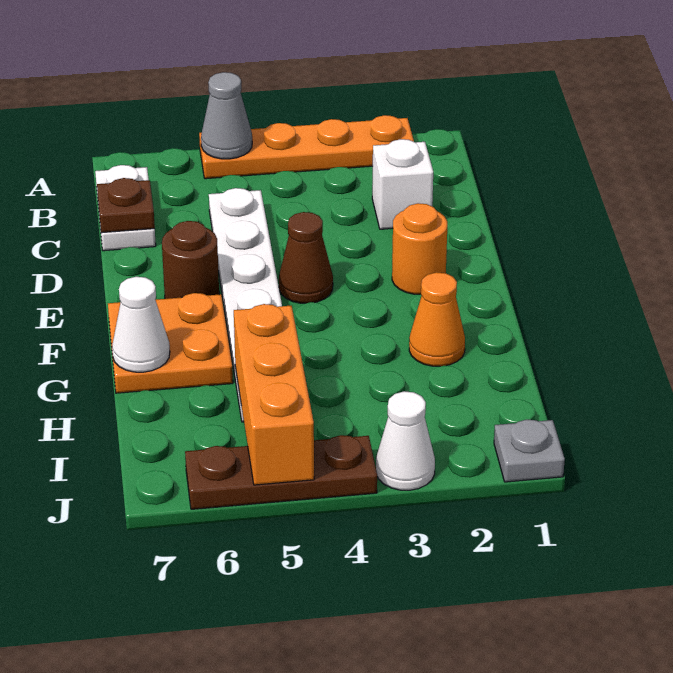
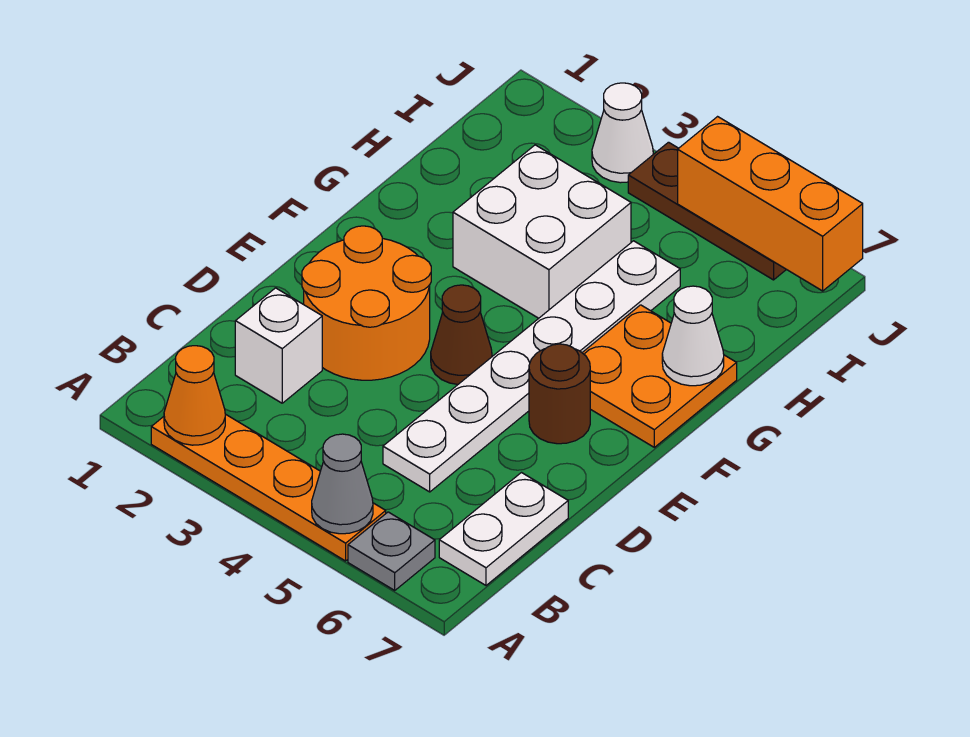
brown plate C7 level 2 -> none
orange round brick E2 level 1 -> orange round brick D2:E3 level 1
orange cone G2 level 1 -> orange cone A2 level 2
none -> white brick G3:H4 level 1
orange brick H5:J5 level 2 -> orange brick J5:J7 level 2
grey plate J1 level 1 -> grey plate A6 level 1

